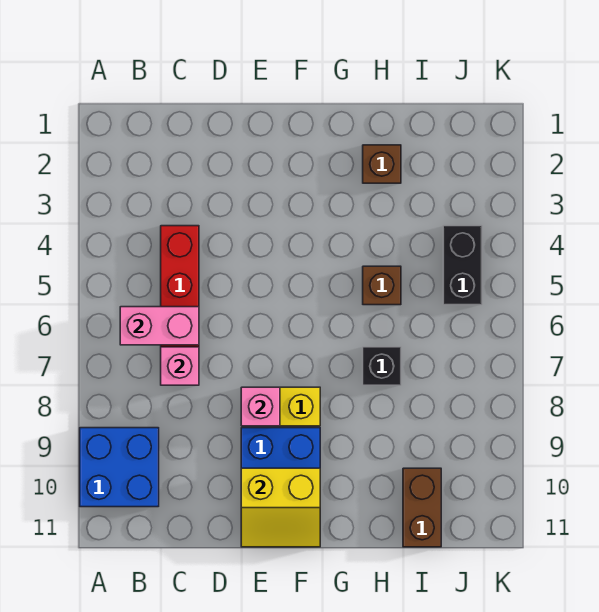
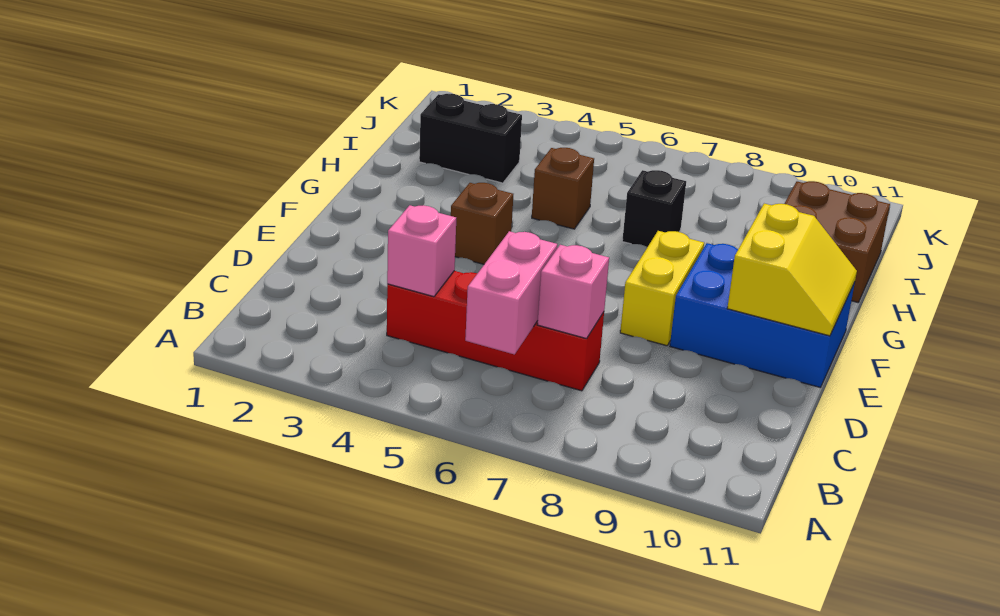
blue brick A9:B10 level 1 -> none
pink brick E8 level 2 -> pink brick C4 level 2
brown brick H2 level 1 -> brown brick F4 level 1
brown brick I10:I11 level 1 -> brown brick H10:I11 level 1
black brick J4:J5 level 1 -> black brick I2:I3 level 1

